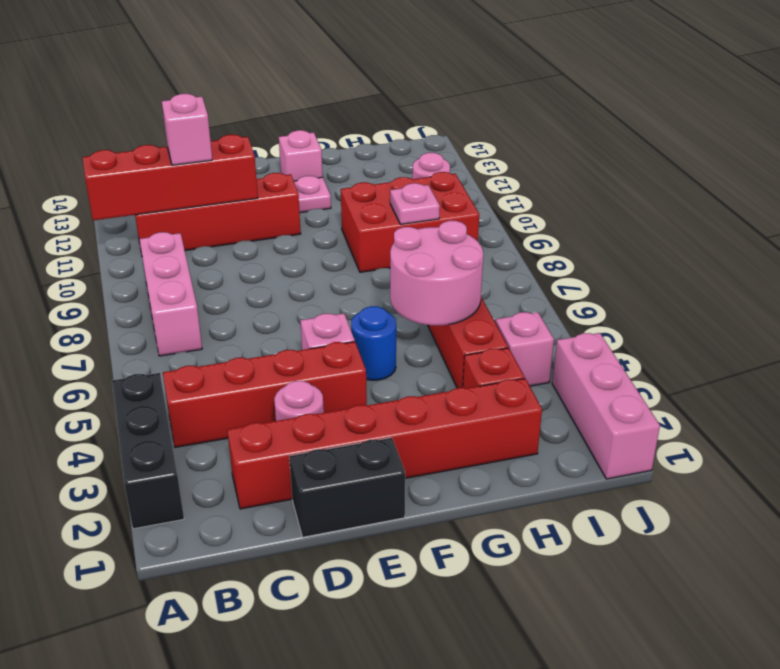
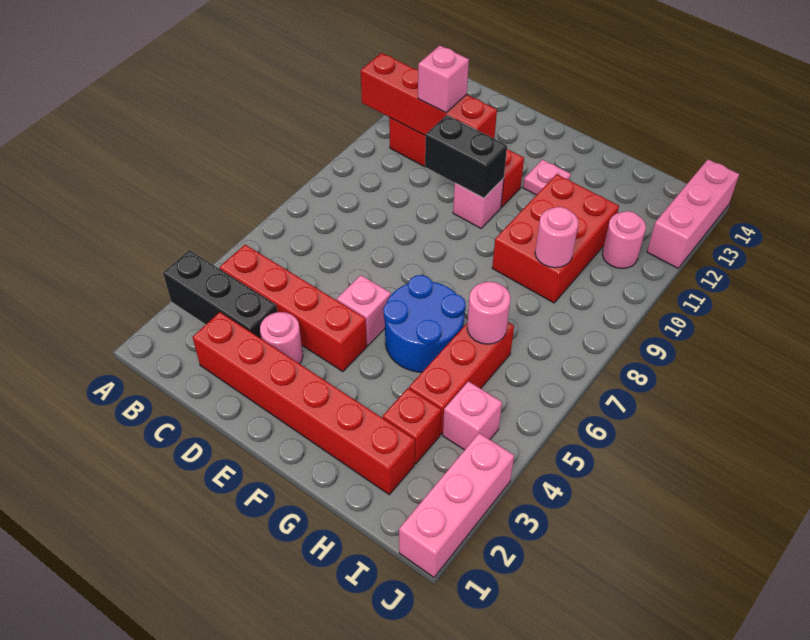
black brick A2:A4 level 1 -> black brick A3:C3 level 1
pink brick B7:B9 level 1 -> pink brick J12:J14 level 1
black brick D1:E1 level 1 -> black brick D10:E10 level 2
blue round brick F5 level 1 -> blue round brick F5:G6 level 1
pink brick F13 level 1 -> pink brick E10 level 1
pink round brick G5:H6 level 2 -> pink round brick H6 level 2
red brick G9:I10 level 1 -> red brick G9:H11 level 1
pink plate H9 level 2 -> pink round brick H9 level 2

